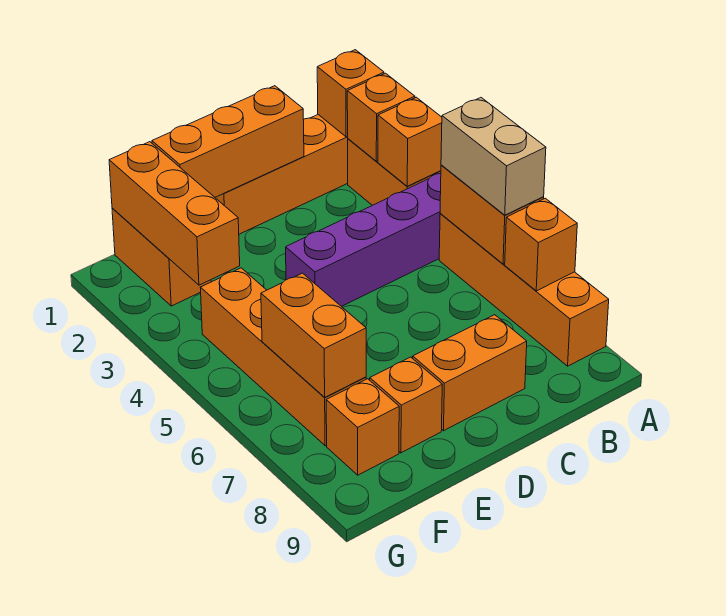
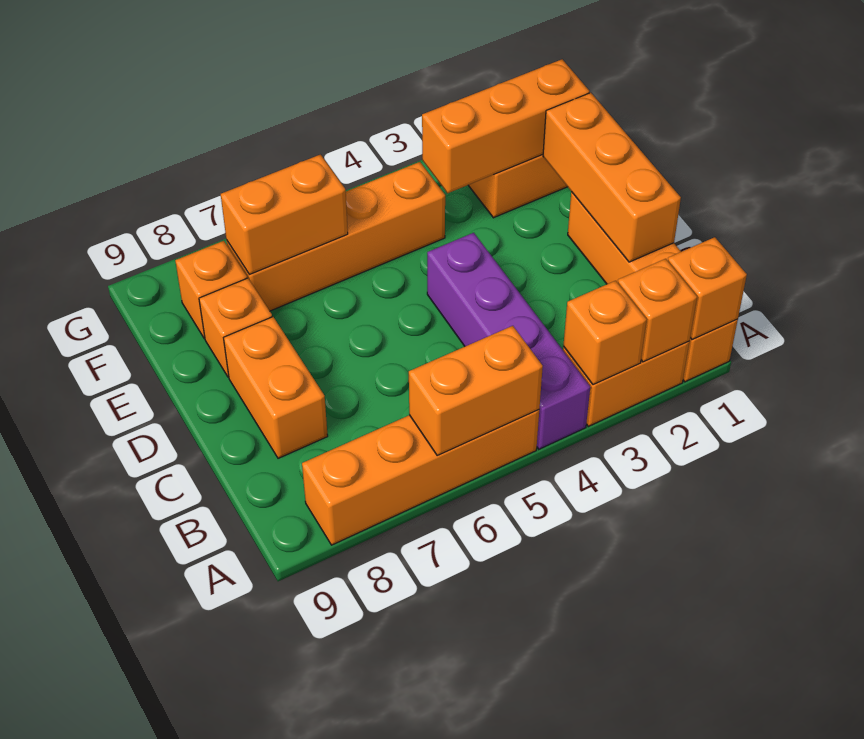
tan brick A5:A6 level 3 -> none
orange brick A7 level 2 -> none

